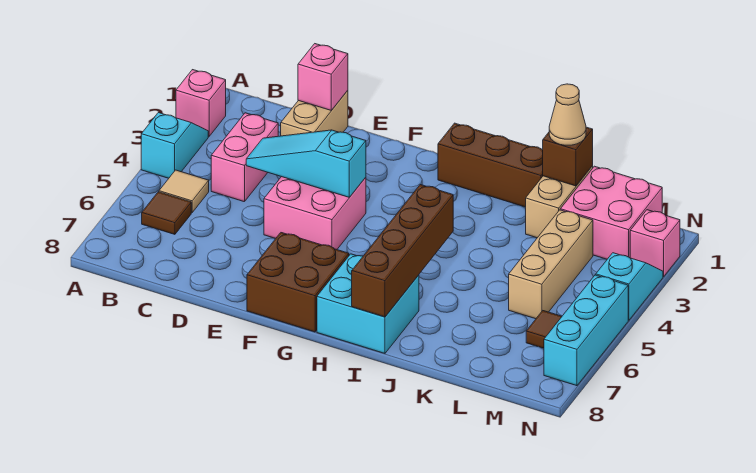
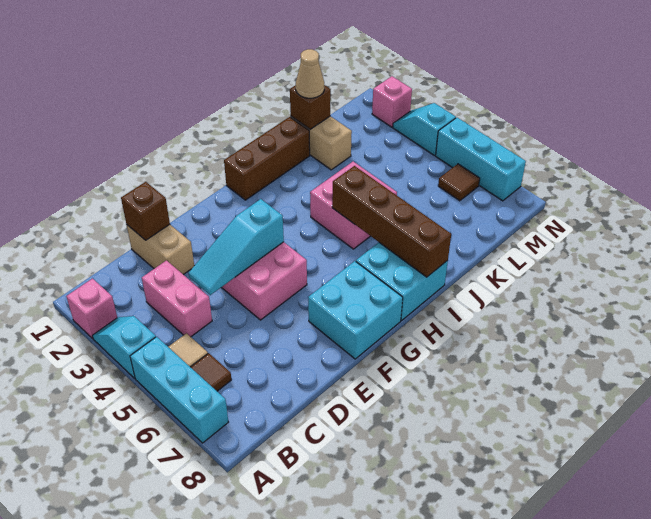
none -> cyan brick A5:A7 level 1
pink brick D1 level 2 -> brown brick D1 level 2
brown brick F7:G8 level 1 -> cyan brick F7:G8 level 1
pink brick L1:M2 level 1 -> pink brick I4:J5 level 1
tan brick L3:L5 level 1 -> none

